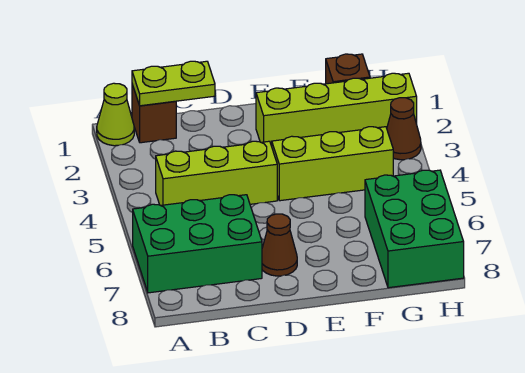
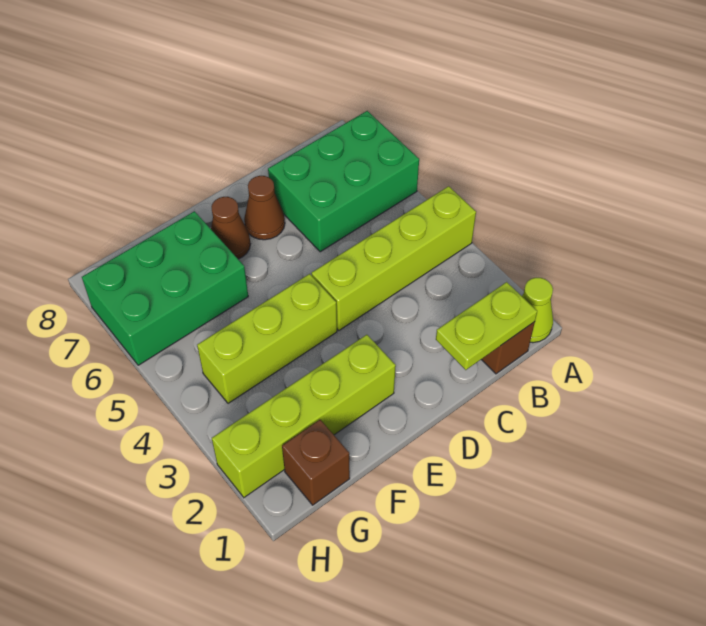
lime brick B4:D4 level 1 -> lime brick A4:D4 level 1
green brick G6:H8 level 1 -> green brick F6:H7 level 1
brown cone H3 level 1 -> brown cone E7 level 1

